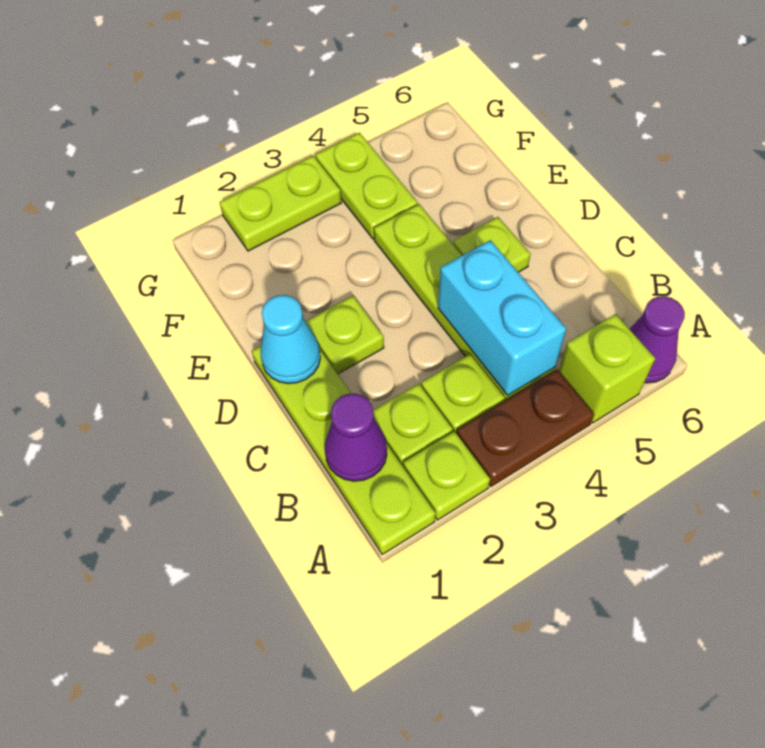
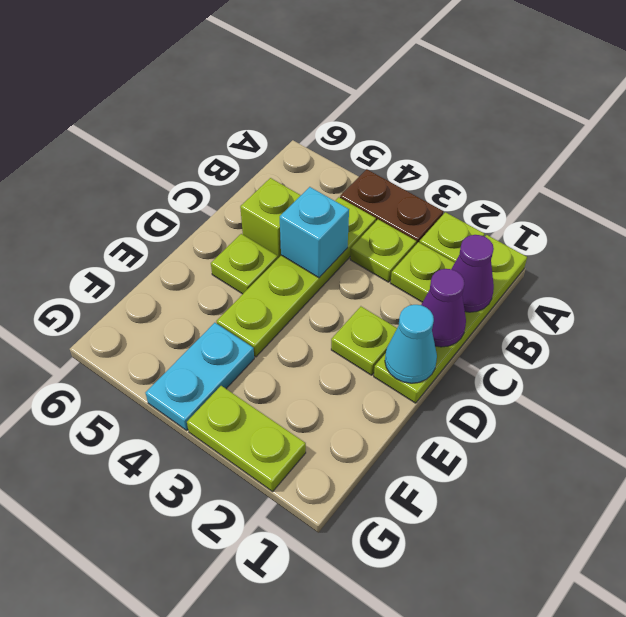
lime brick A5 level 1 -> lime brick C5 level 1
purple cone A6 level 1 -> purple cone C1 level 2
cyan brick B4:C4 level 2 -> cyan brick C4 level 2
lime plate F4:G4 level 1 -> cyan plate F4:G4 level 1

